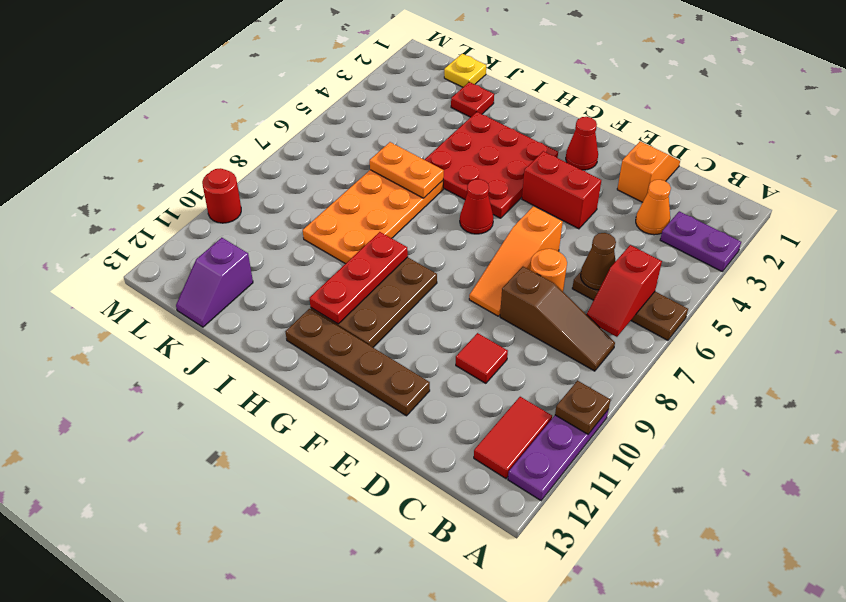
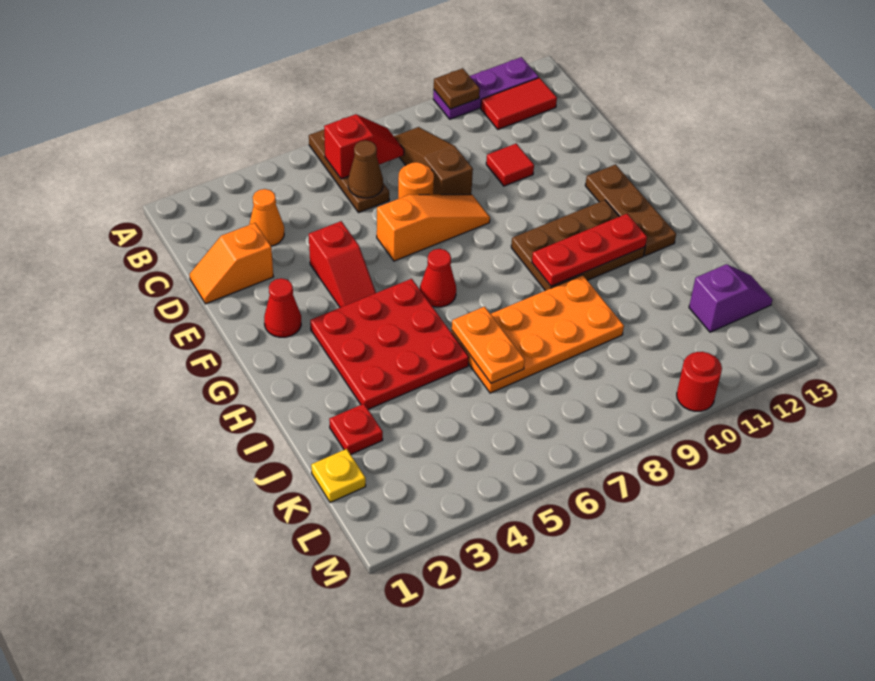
purple plate A3:B3 level 1 -> none
red brick E4:F4 level 1 -> red slope E4:F4 level 1 top E
brown plate E12:H12 level 1 -> brown plate F12:H12 level 1

